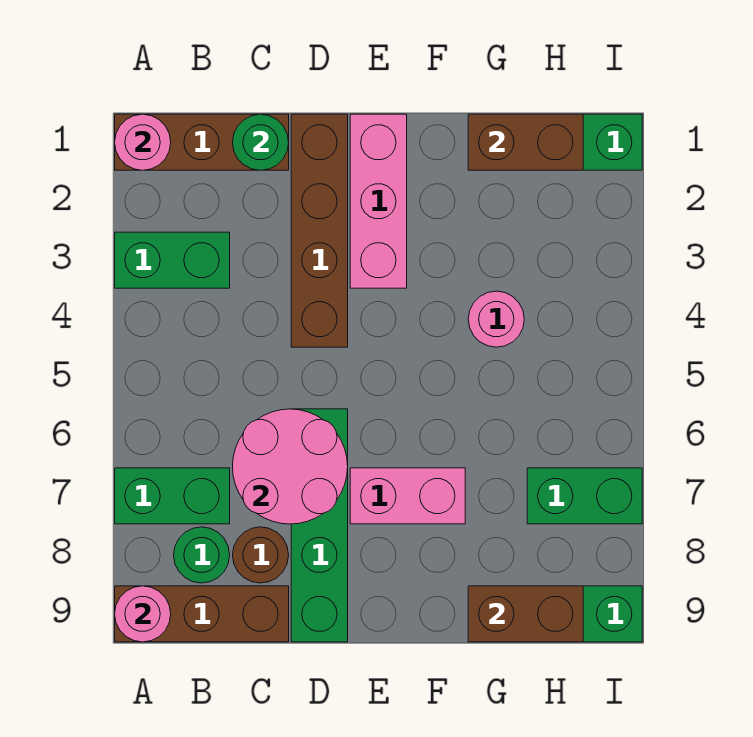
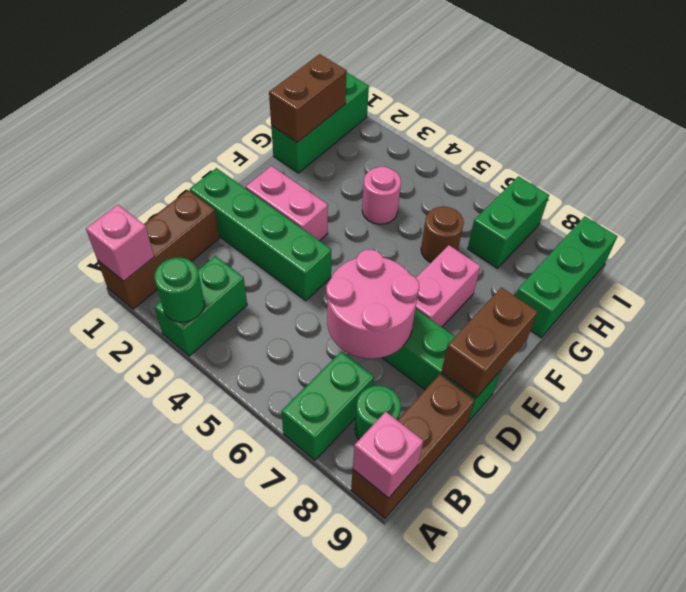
pink round brick A1 level 2 -> pink brick A1 level 2
pink round brick A9 level 2 -> pink brick A9 level 2
green round brick C1 level 2 -> green round brick A3 level 2
brown round brick C8 level 1 -> brown round brick G6 level 1
brown brick D1:D4 level 1 -> green brick D1:D4 level 1
pink brick E1:E3 level 1 -> pink brick E2:E3 level 1
brown brick G9:H9 level 2 -> brown brick D9:E9 level 2

